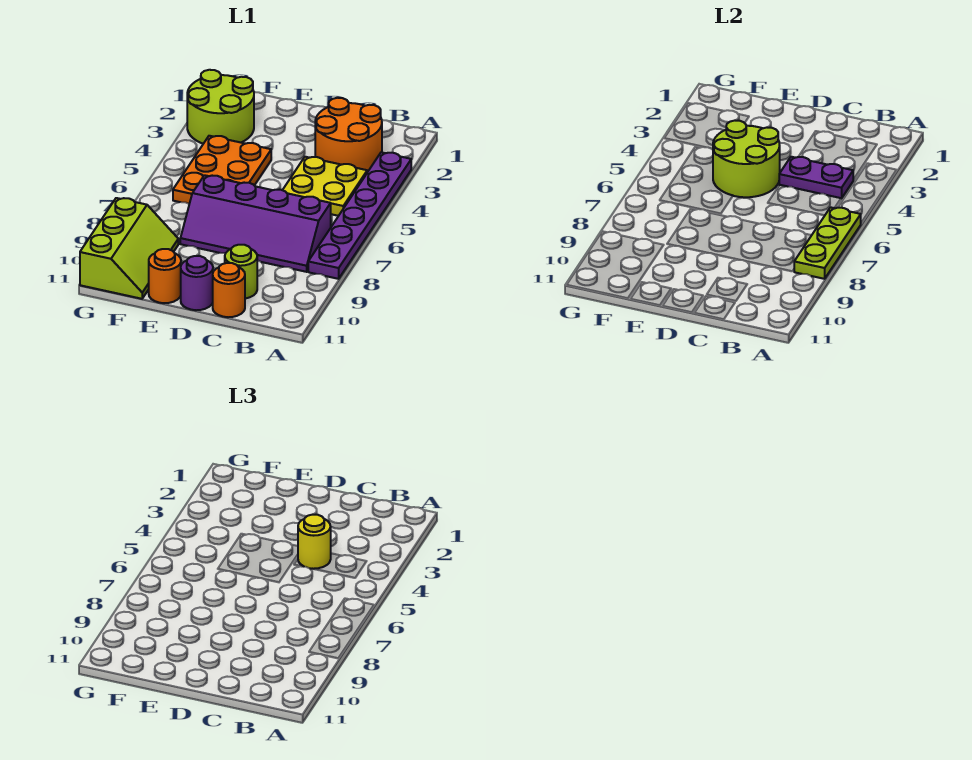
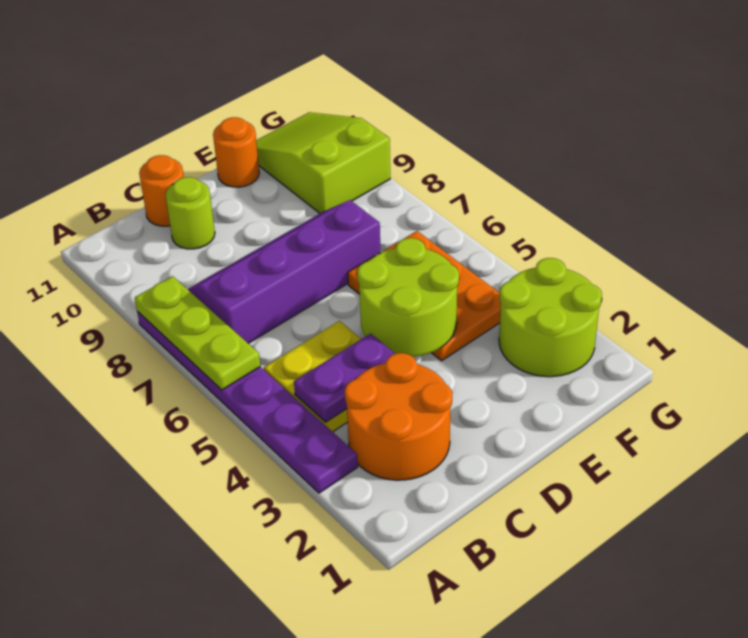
yellow round brick C4 level 3 -> none
purple round brick D11 level 1 -> none
lime slope F9:G11 level 1 top G -> lime slope F9:G11 level 1 top 9

